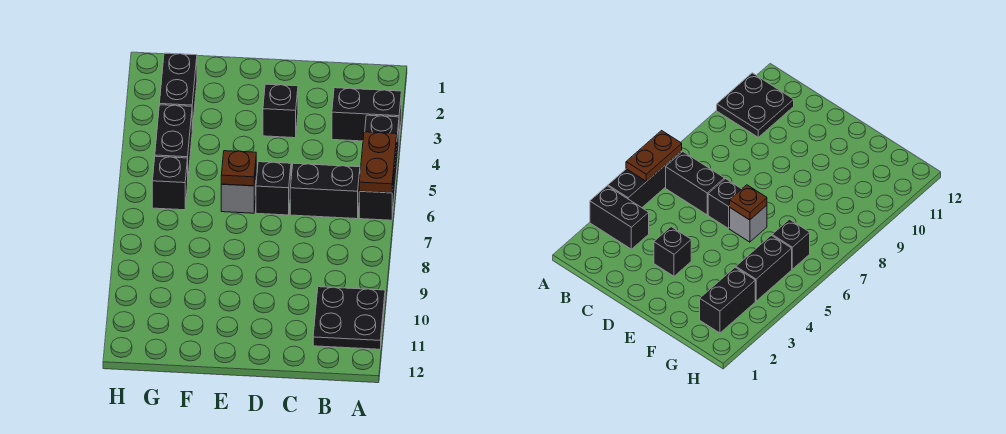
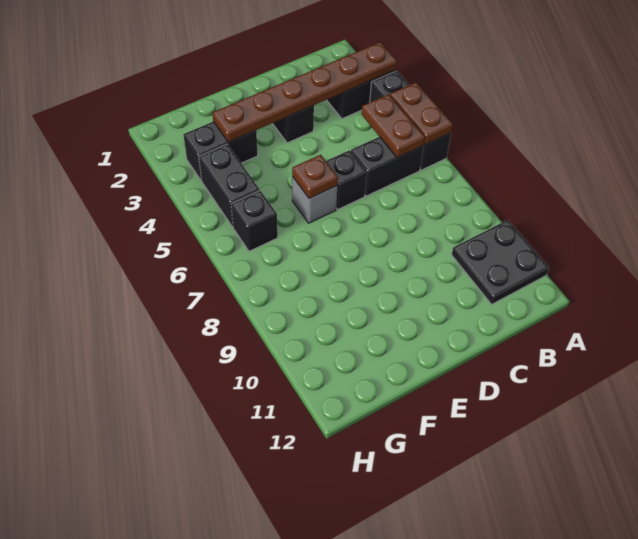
none -> brown plate A3:F3 level 2
none -> brown plate B5:B6 level 2
black brick G2:G3 level 1 -> black brick F3:G3 level 1

